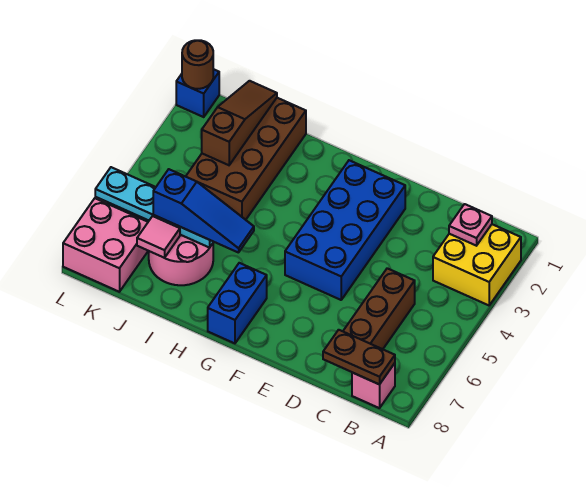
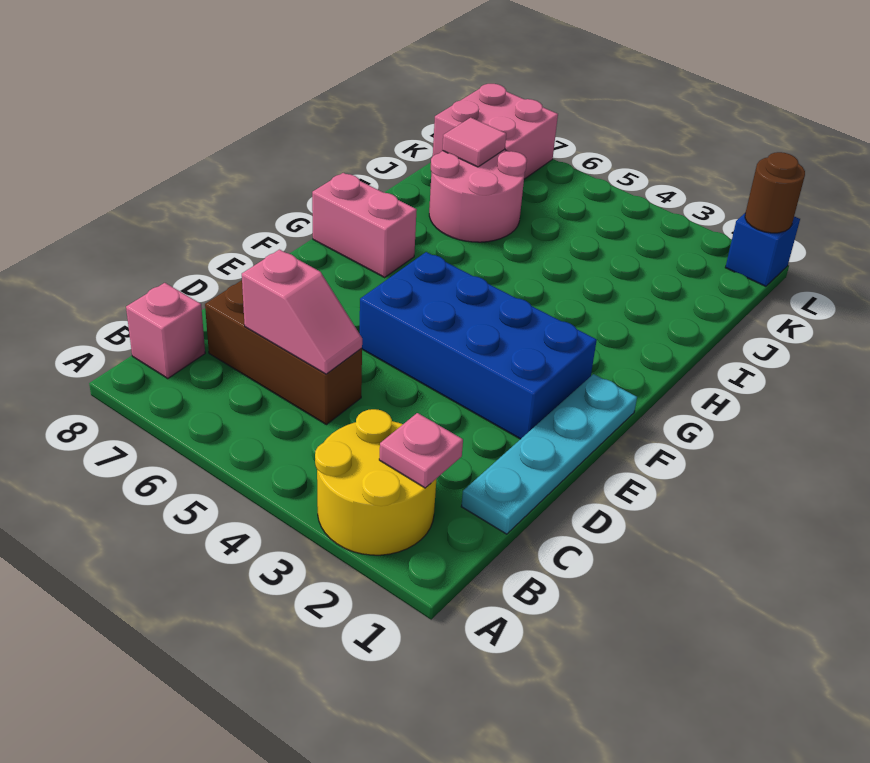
yellow brick A2:B3 level 1 -> yellow round brick A2:B3 level 1
brown plate B8:C8 level 2 -> none
none -> pink slope C5:C6 level 2 top 6
blue brick G7:G8 level 1 -> pink brick G7:G8 level 1
blue slope H6:J6 level 3 top J -> none
brown brick I1:J4 level 1 -> none
cyan plate I6:L6 level 2 -> cyan plate C1:F1 level 1
brown slope J1:J3 level 2 top 3 -> none

